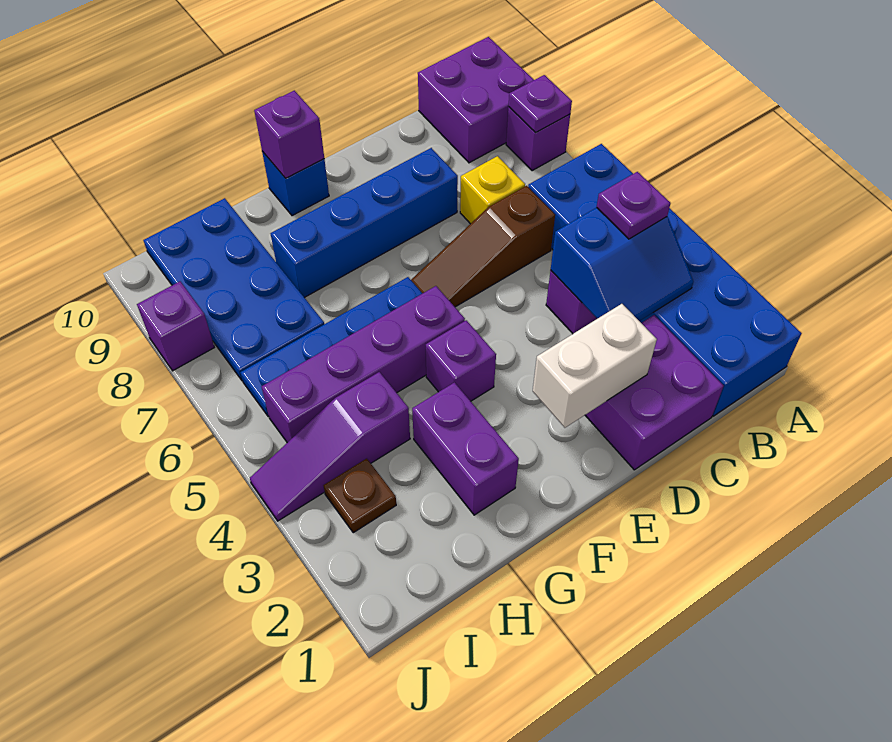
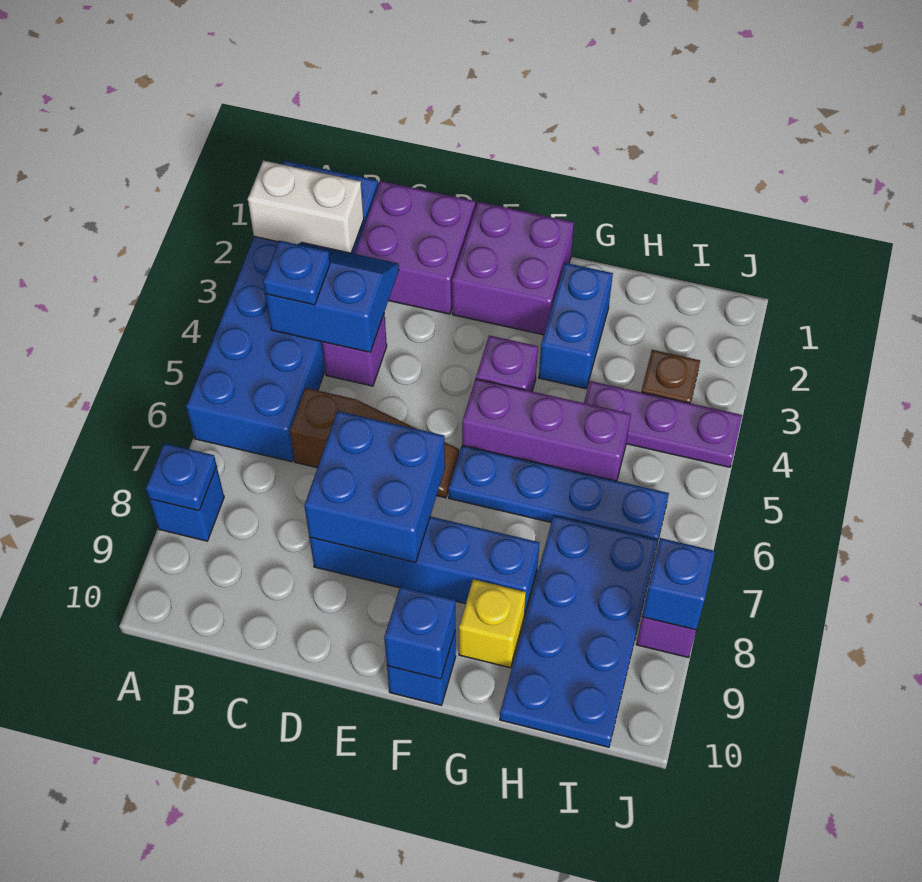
purple brick A8 level 1 -> blue brick A8 level 1
purple plate A8 level 2 -> blue plate A8 level 2
purple brick A9:B10 level 1 -> purple brick E1:F2 level 1
purple plate B4 level 3 -> blue plate B4 level 3
yellow brick C7 level 1 -> yellow brick G9 level 1
white brick D2:E2 level 2 -> white brick A2:B2 level 2
none -> blue brick D7:E8 level 2
purple brick F5:I5 level 1 -> purple brick F5:H5 level 1
purple brick F10 level 2 -> blue brick F10 level 2
purple brick G2:G3 level 1 -> blue brick G2:G3 level 1
purple slope H4:J4 level 1 top H -> purple plate H4:J4 level 1
none -> blue brick J8 level 2

